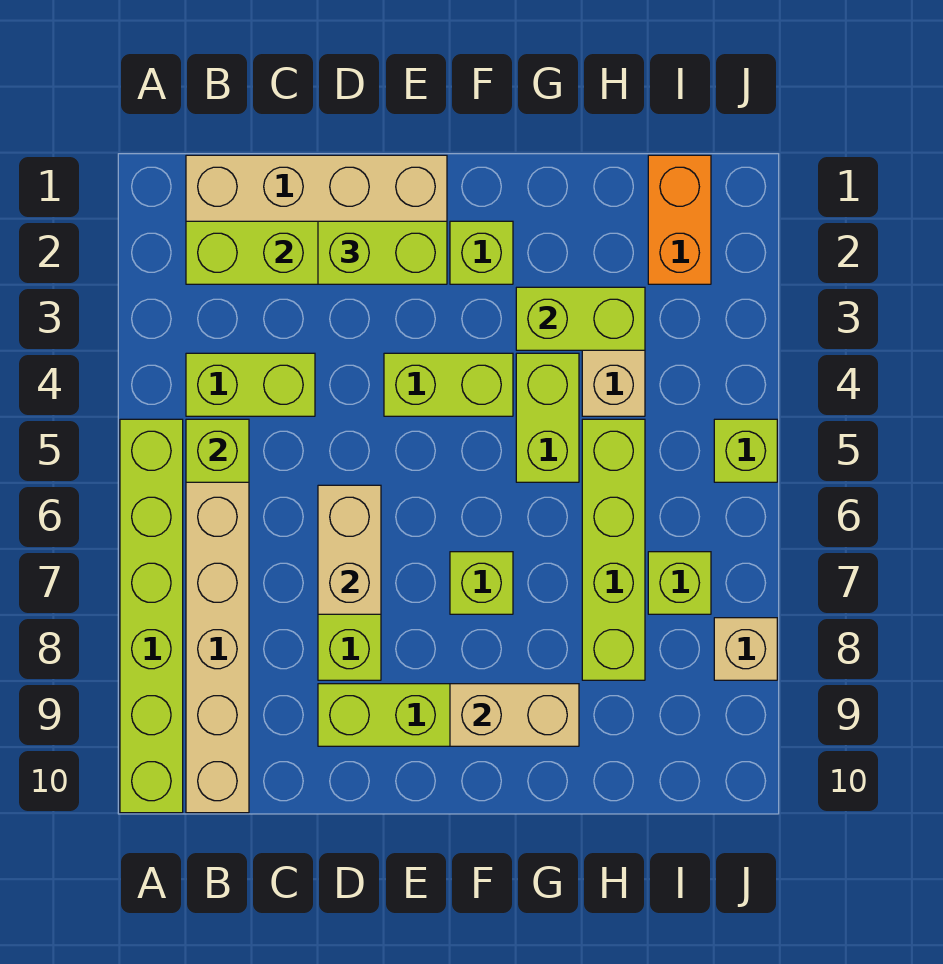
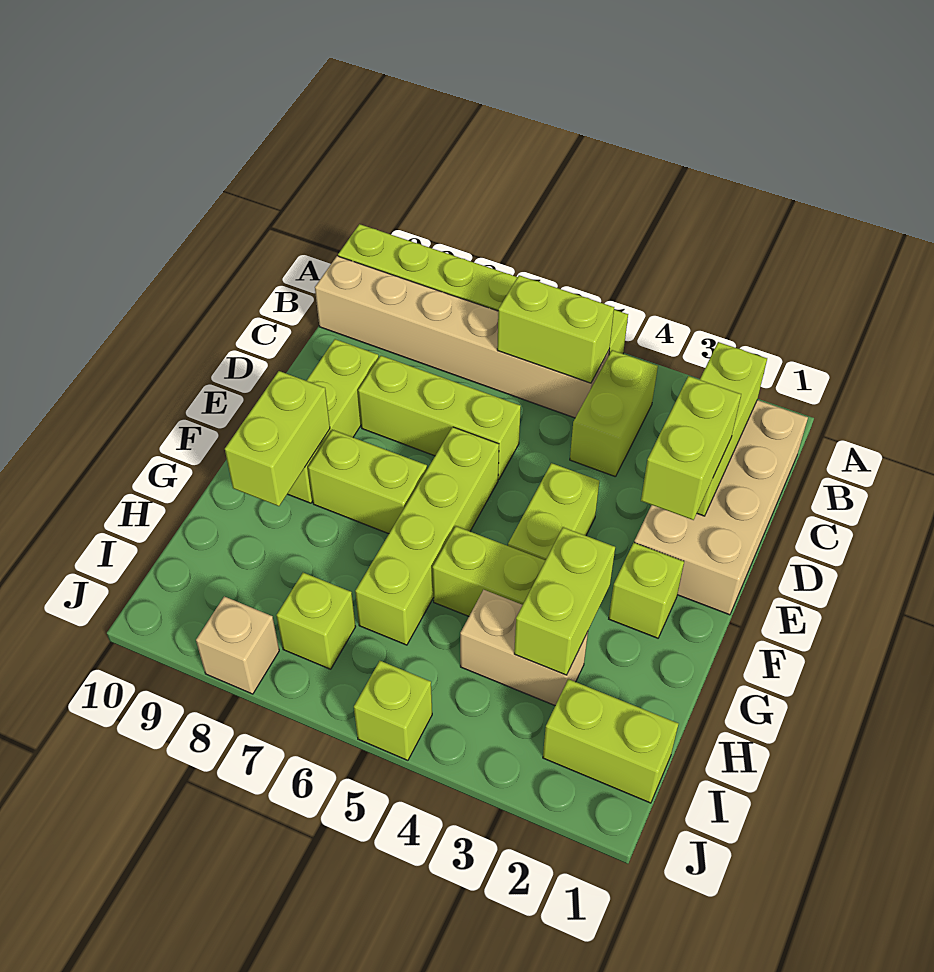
lime brick B5 level 2 -> lime brick B5:B6 level 2
tan brick D6:D7 level 2 -> none
lime brick F7 level 1 -> lime brick F7:F8 level 1
tan brick F9:G9 level 2 -> lime brick F9:G9 level 2
lime brick H5:H8 level 1 -> lime brick E6:H6 level 1
orange brick I1:I2 level 1 -> lime brick I1:I2 level 1

